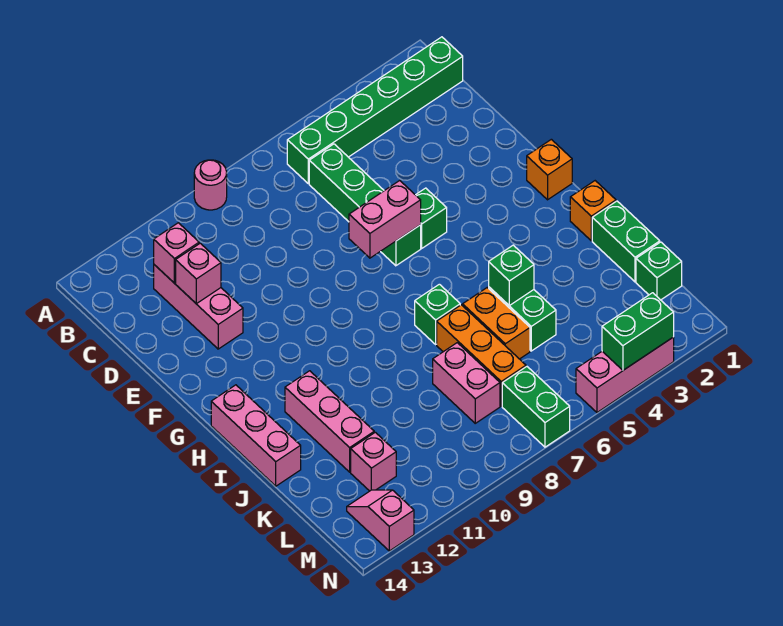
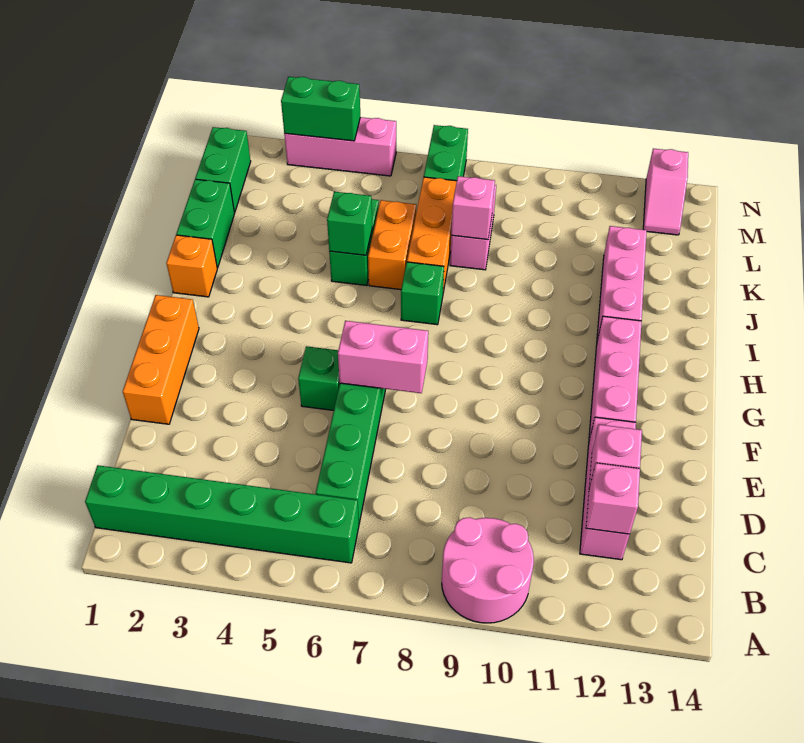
pink round brick A9 level 1 -> pink round brick A9:B10 level 1
orange brick G1 level 1 -> orange brick E1:G1 level 1
pink brick H14:J14 level 1 -> pink brick F12:H12 level 1
green brick L1 level 1 -> green brick L1:M1 level 1
pink brick L12 level 1 -> pink brick K8 level 2

